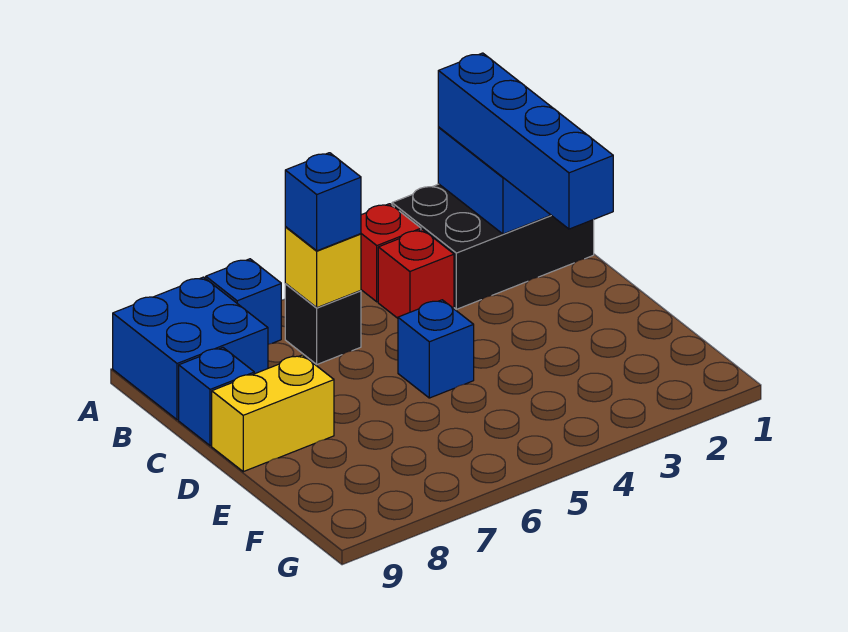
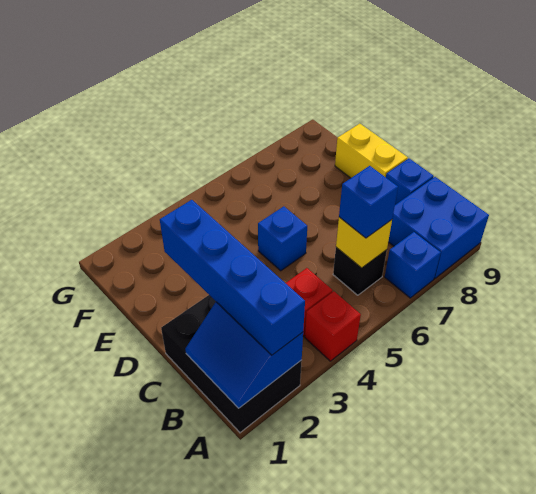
black brick A1:B3 level 1 -> black brick A1:C2 level 1
yellow brick D8:D9 level 1 -> yellow brick D9:E9 level 1

